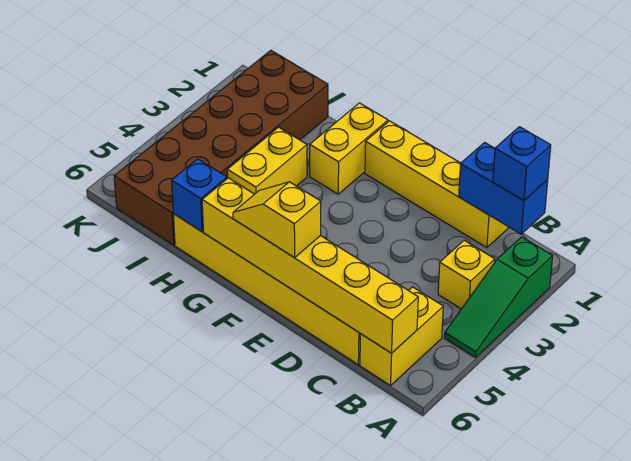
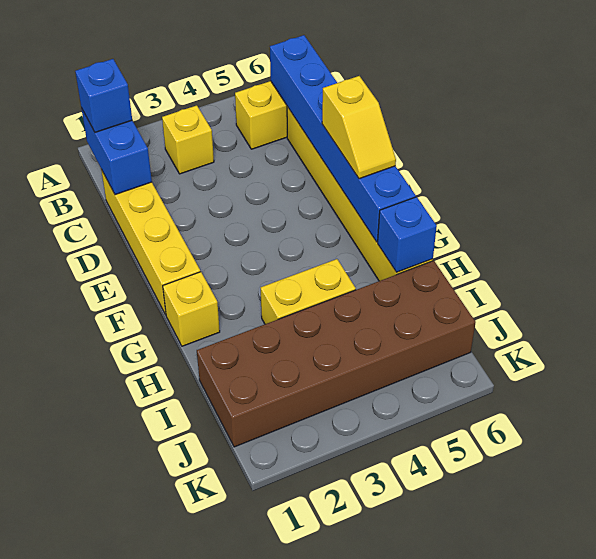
green slope A2:A4 level 1 top 2 -> none
yellow brick B6:G6 level 2 -> blue brick B6:G6 level 2
yellow brick G1:G2 level 1 -> yellow brick G1 level 1

